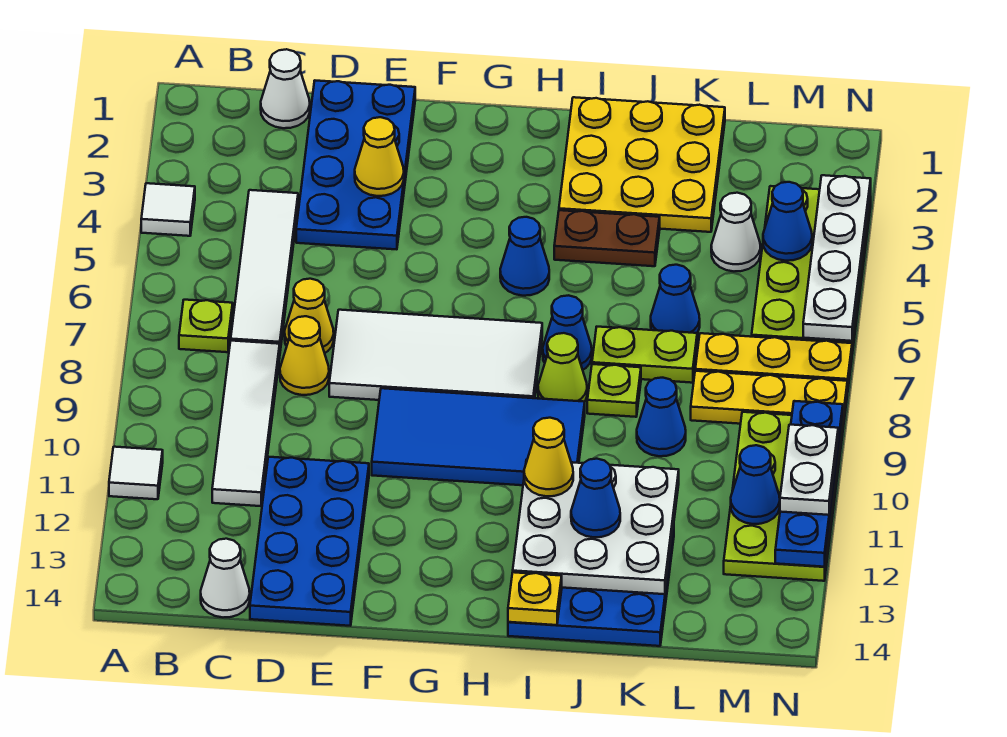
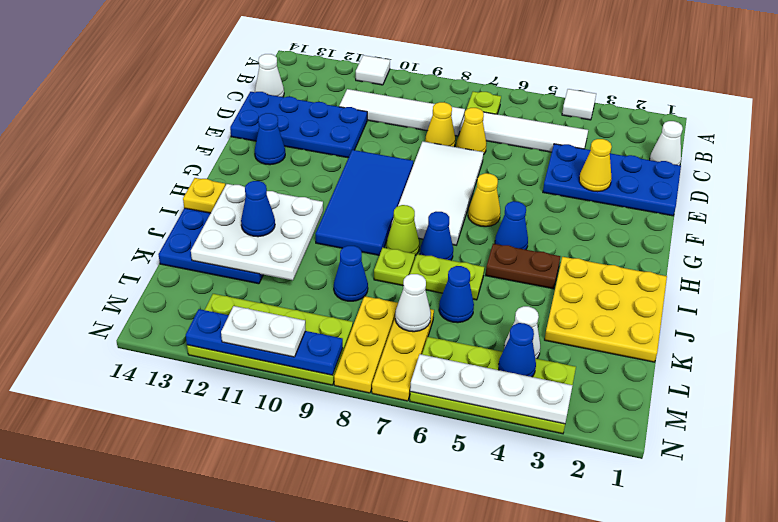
brown plate I4:J4 level 1 -> brown plate I4:I5 level 1
yellow cone I11 level 3 -> yellow cone G6 level 1
lime plate J7:K7 level 1 -> lime plate J6:J7 level 1
none -> white cone L7 level 2
blue cone M11 level 2 -> blue cone F13 level 1

